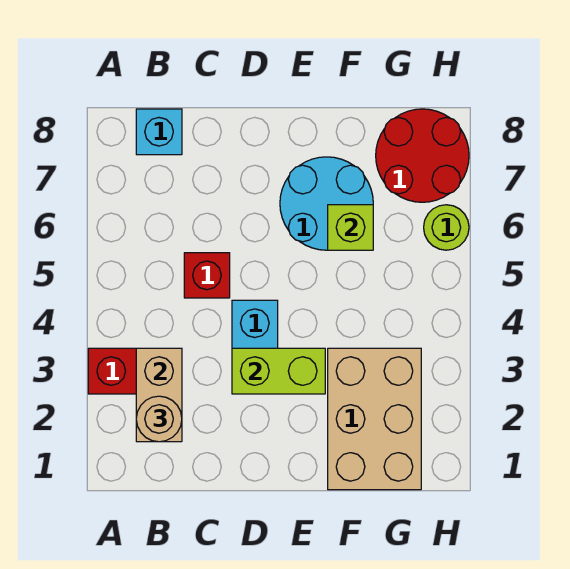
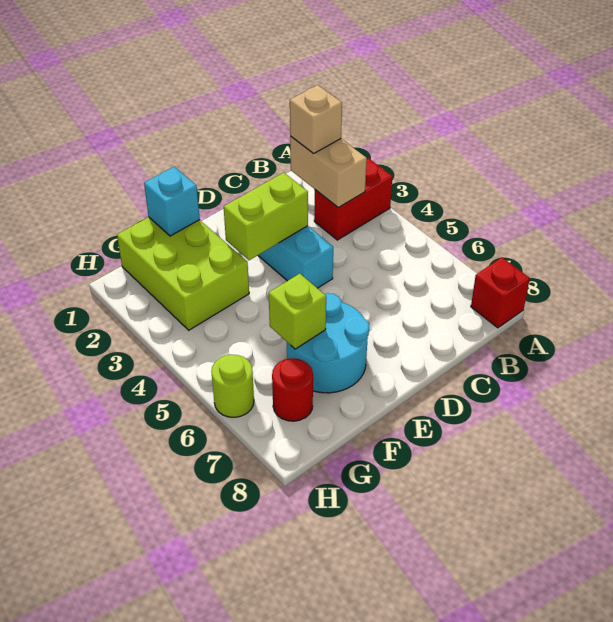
tan round brick B2 level 3 -> tan brick B2 level 3
cyan brick B8 level 1 -> cyan brick F1 level 2
red brick C5 level 1 -> red brick A8 level 1
tan brick F1:G3 level 1 -> lime brick F1:G3 level 1
red round brick G7:H8 level 1 -> red round brick G7 level 1

